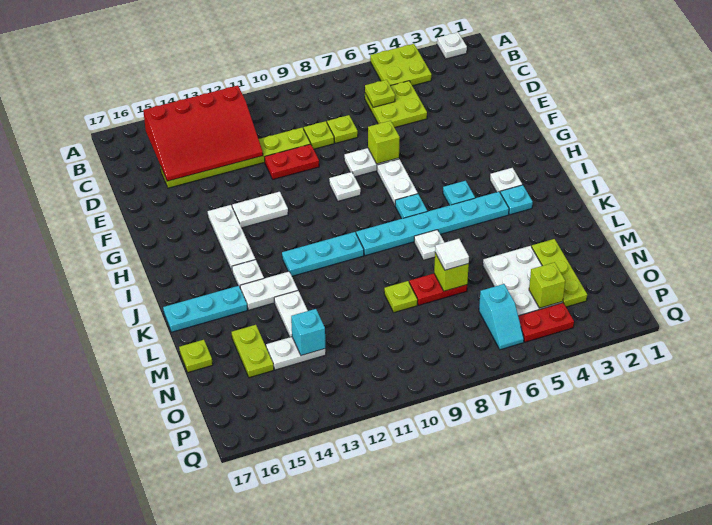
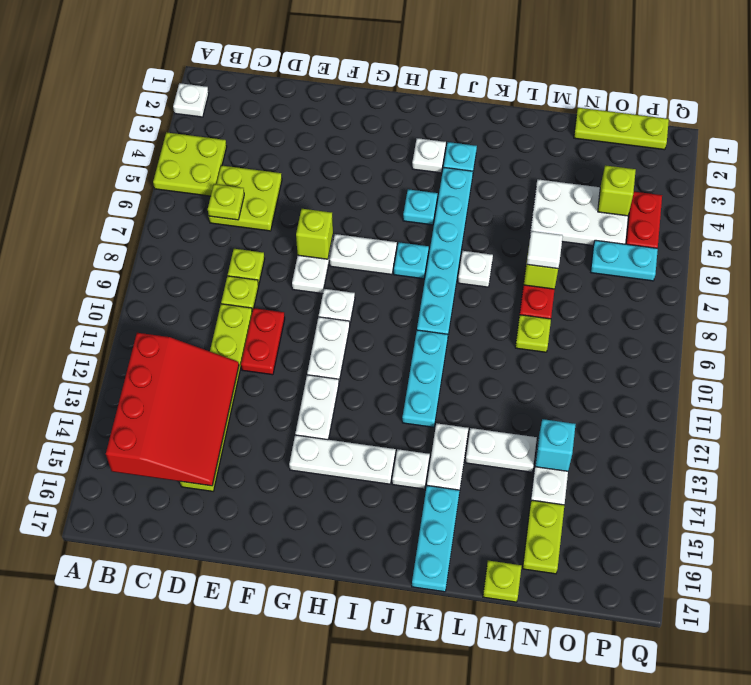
none -> white plate G10:G11 level 1
lime plate M3:O3 level 1 -> lime plate N1:P1 level 1
lime plate M15:N15 level 1 -> lime plate N15:N16 level 1
cyan slope O6:P6 level 1 top O -> cyan plate O6:P6 level 1

